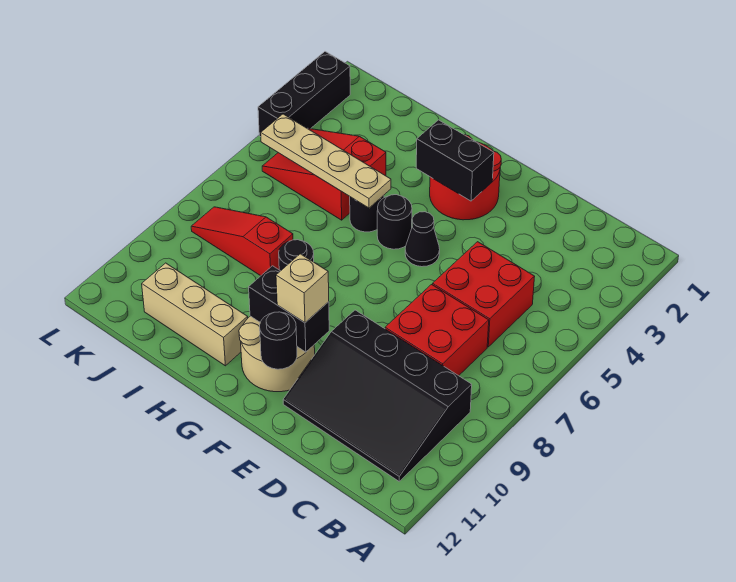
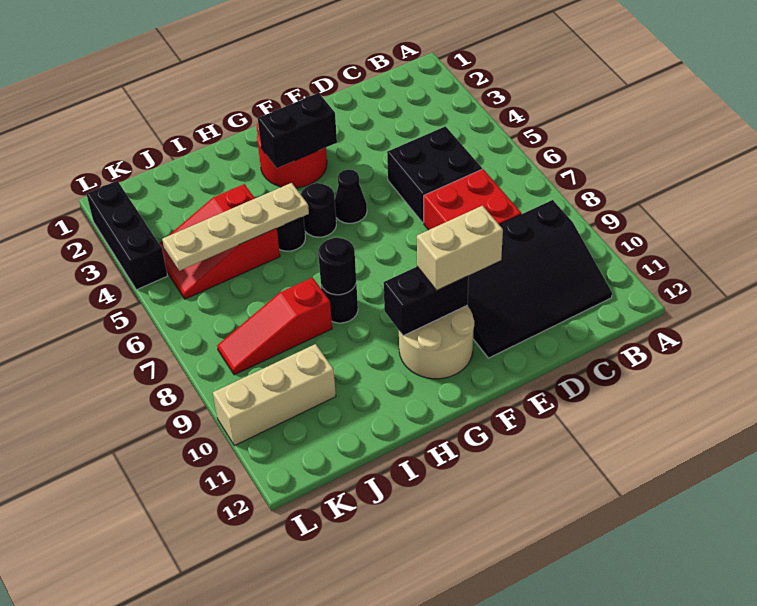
red brick C5:D6 level 1 -> black brick C5:D6 level 1
tan brick F10 level 3 -> tan brick E10:F10 level 3
black round brick F11 level 2 -> black round brick H8 level 2
tan brick H11:J11 level 1 -> tan brick J10:L10 level 1

